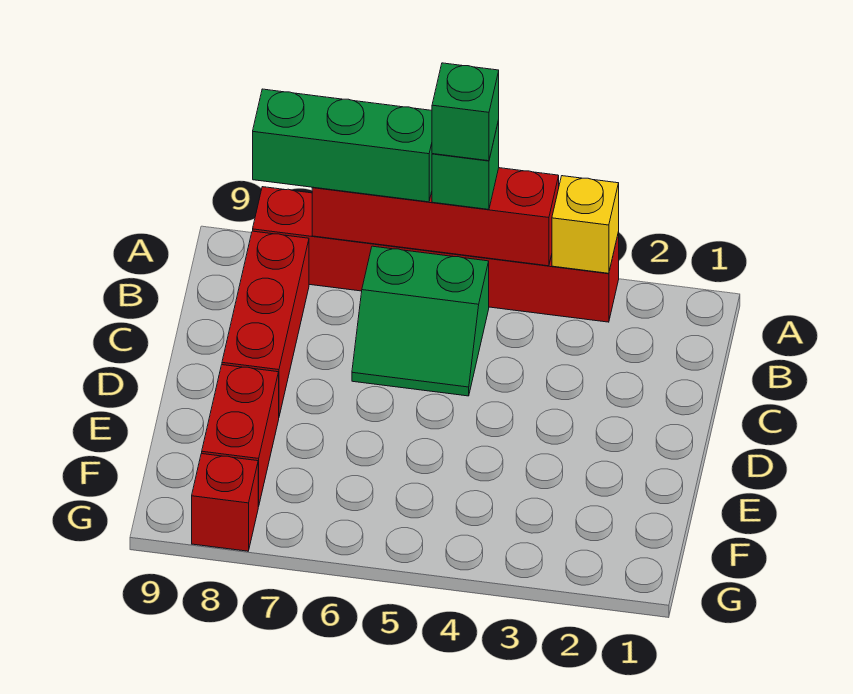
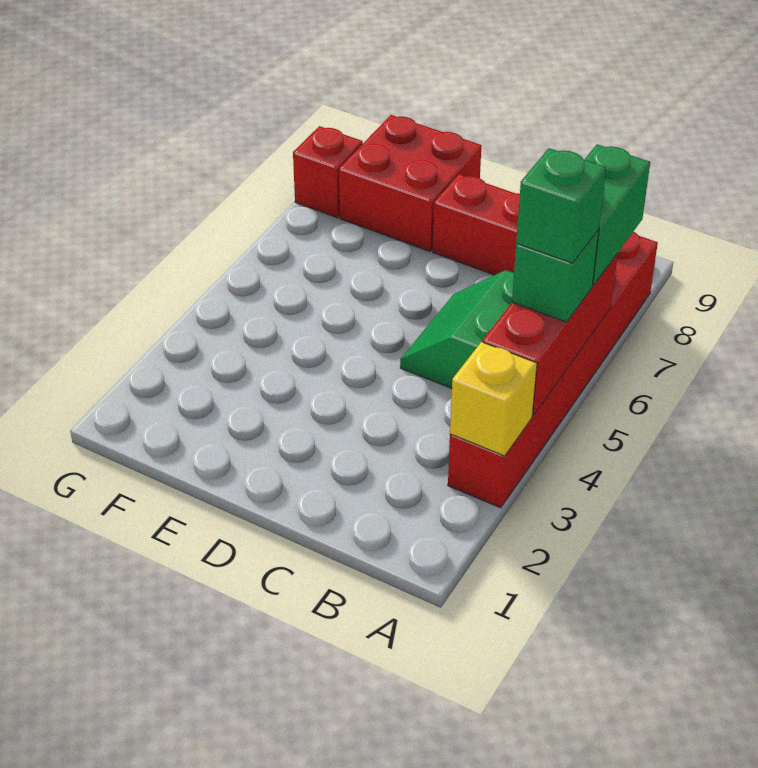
red brick A4:A7 level 2 -> red brick A4:A6 level 2
green brick A6:A8 level 3 -> green brick A6:A7 level 3
red brick E8:F8 level 1 -> red brick E8:F9 level 1

